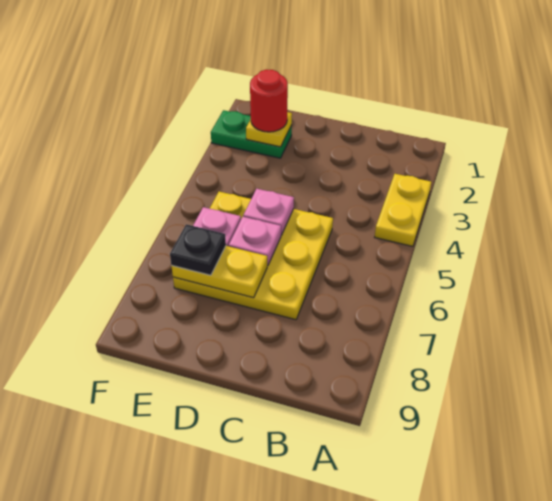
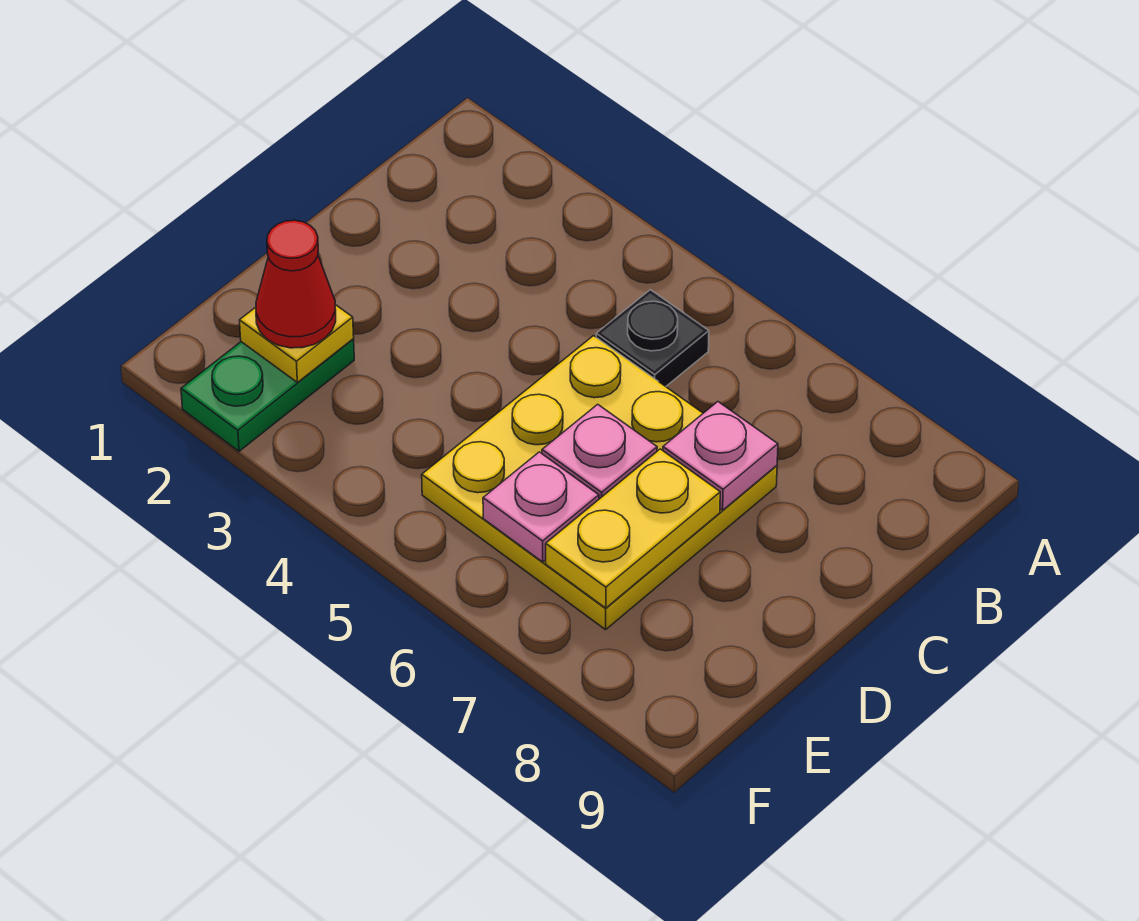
yellow plate A3:A4 level 1 -> none
pink plate D5 level 2 -> pink plate C7 level 2
red round brick E2 level 3 -> red cone E2 level 3
black plate E7 level 3 -> black plate B5 level 1

